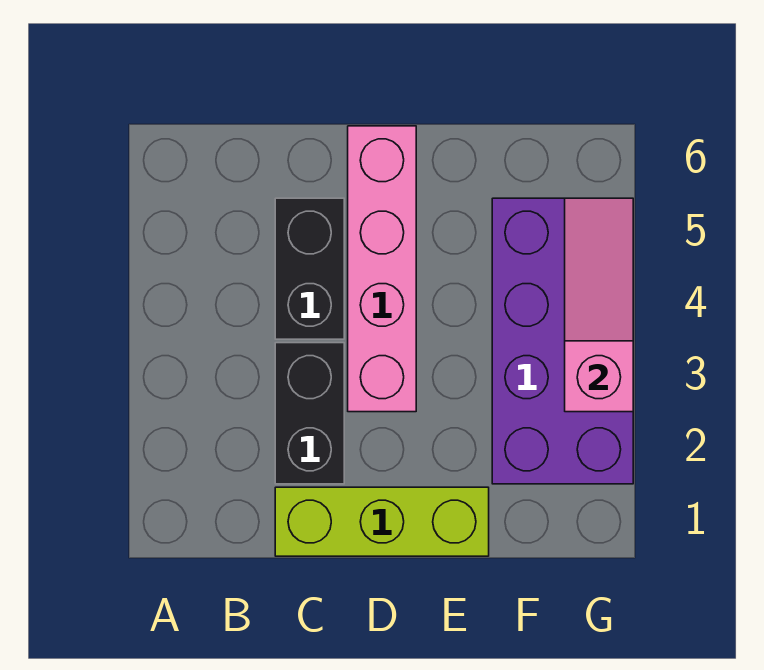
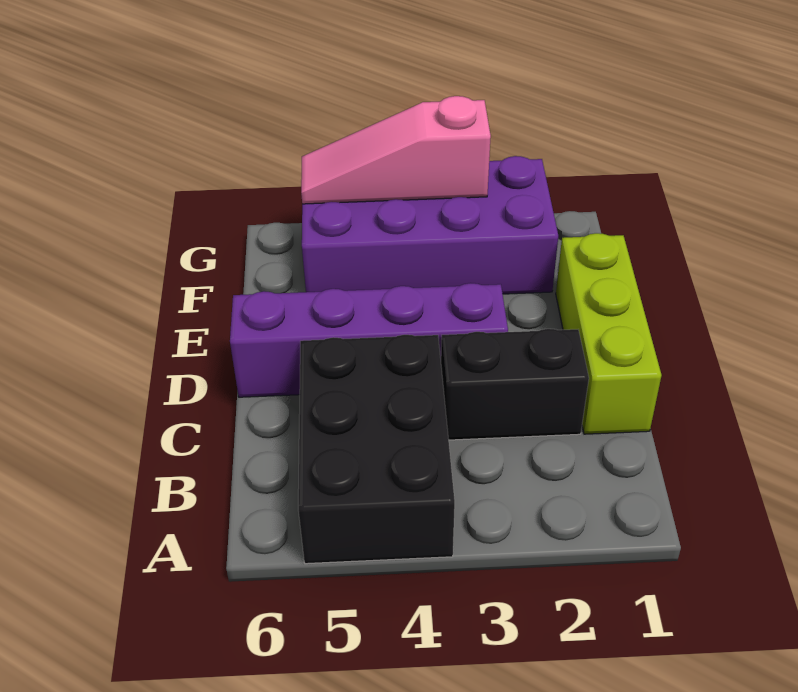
black brick C4:C5 level 1 -> black brick A4:C5 level 1
pink brick D3:D6 level 1 -> purple brick D3:D6 level 1

